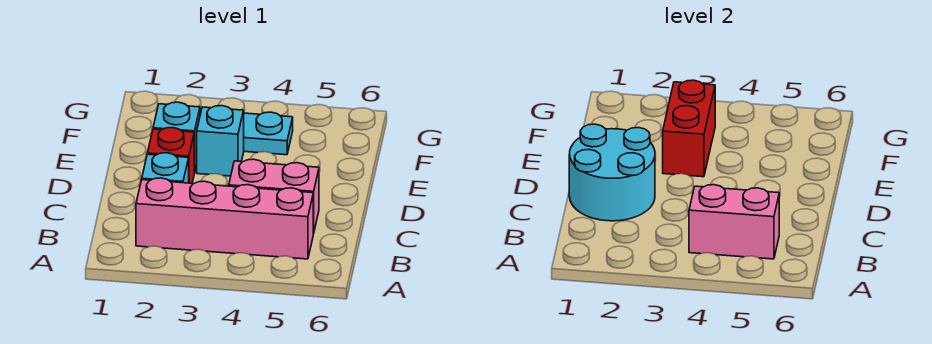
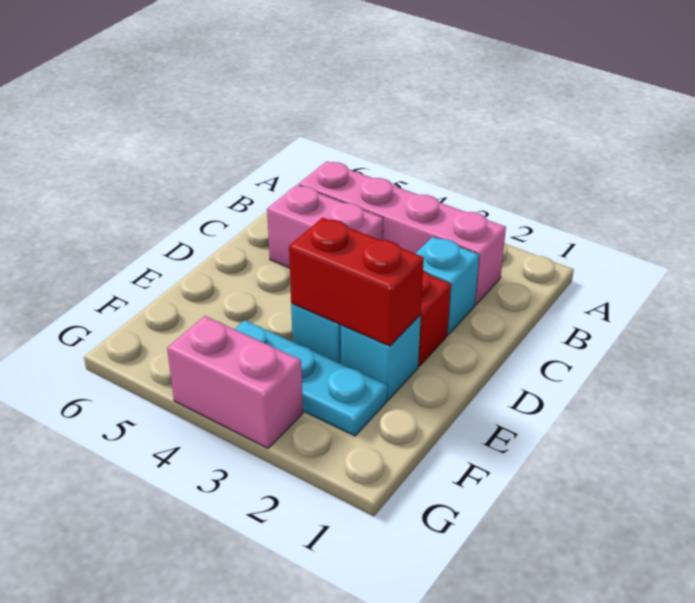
pink brick B4:B5 level 2 -> pink brick G3:G4 level 1
cyan round brick C1:D2 level 2 -> none
red brick E3:F3 level 2 -> red brick E2:E3 level 2

